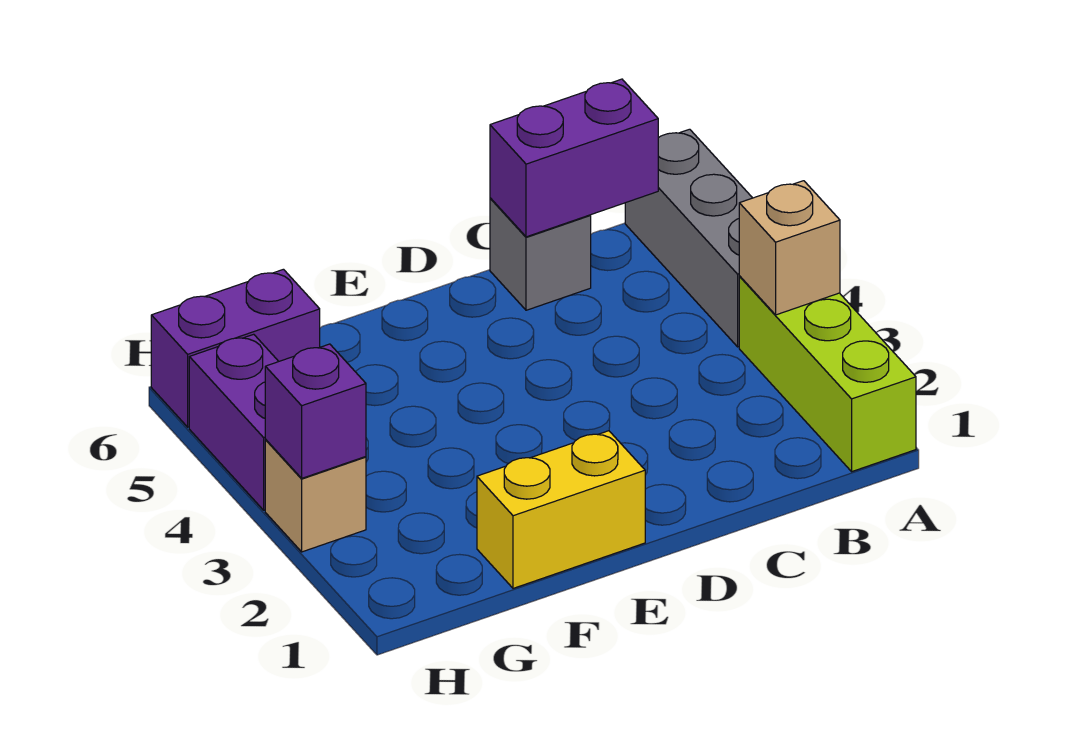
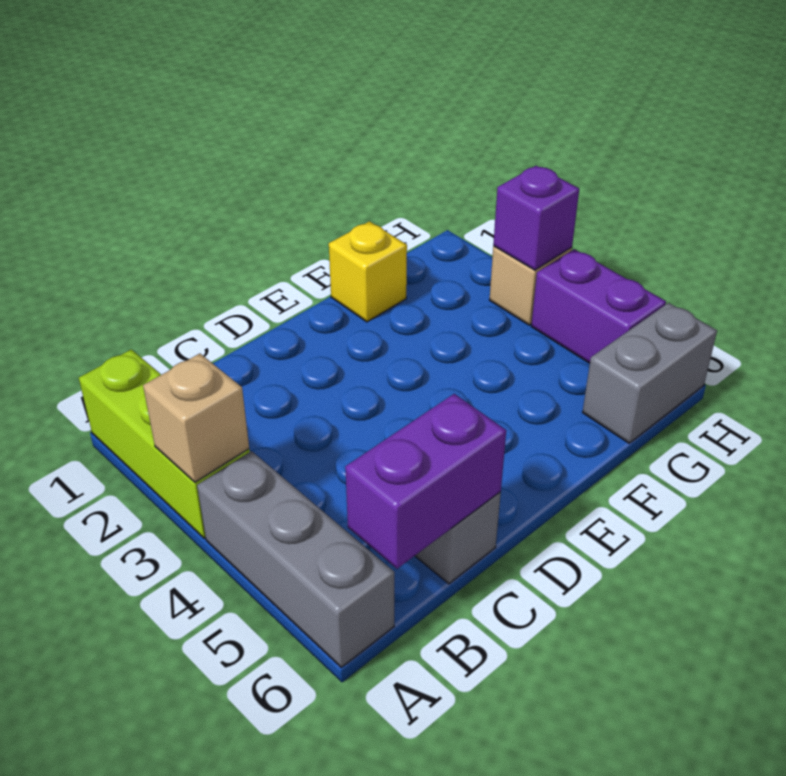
yellow brick E1:F1 level 1 -> yellow brick F1 level 1
purple brick G6:H6 level 1 -> grey brick G6:H6 level 1

